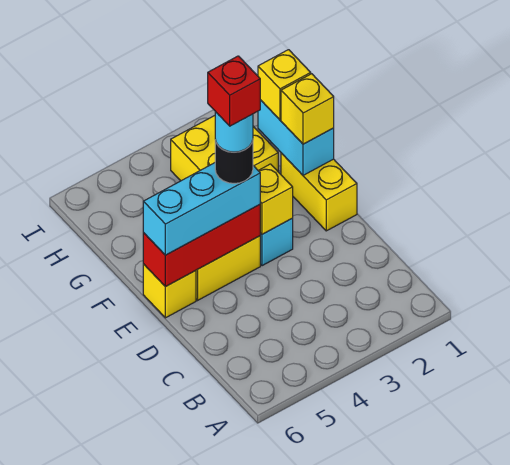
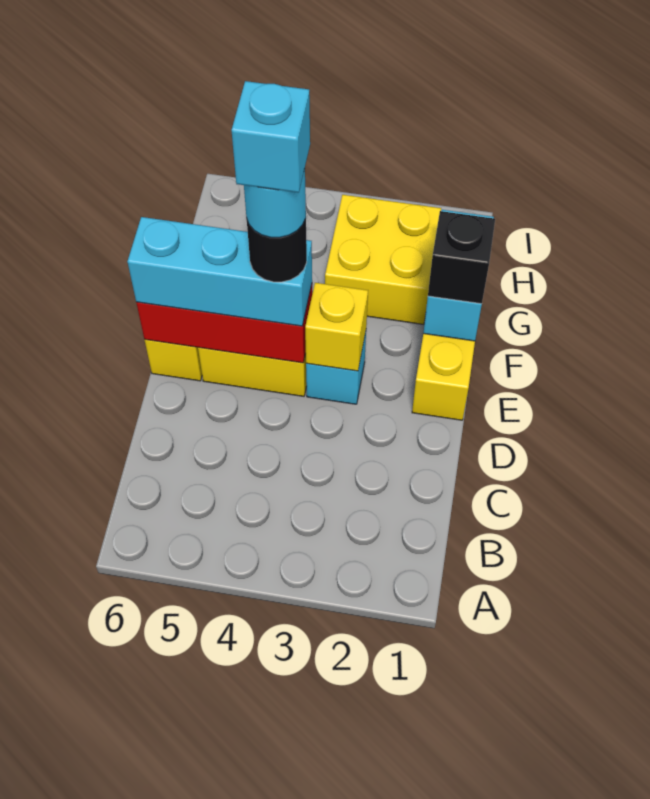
red brick E4 level 6 -> cyan brick E4 level 6
yellow brick F1 level 3 -> black brick F1 level 3
yellow brick G1 level 3 -> none

